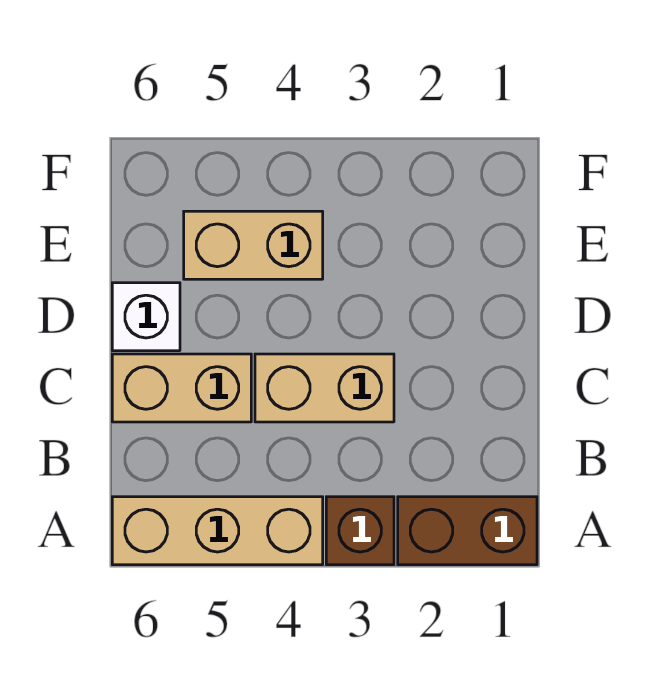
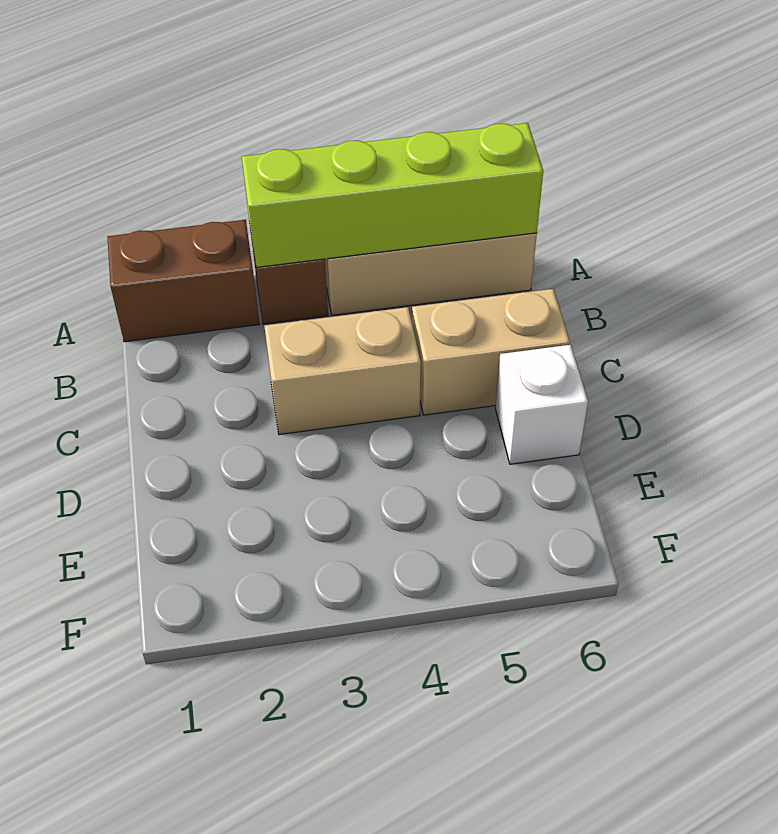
none -> lime brick A3:A6 level 2
tan brick E4:E5 level 1 -> none

